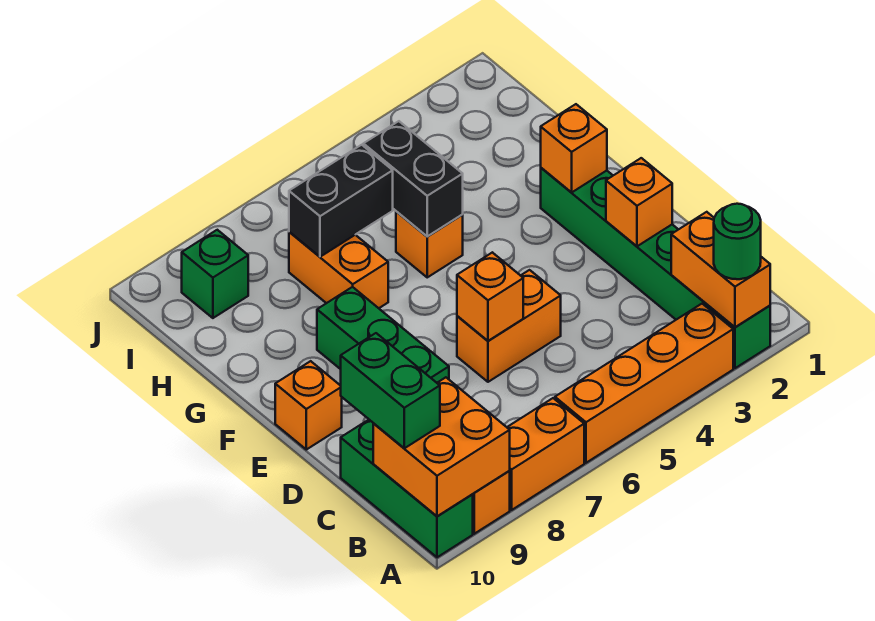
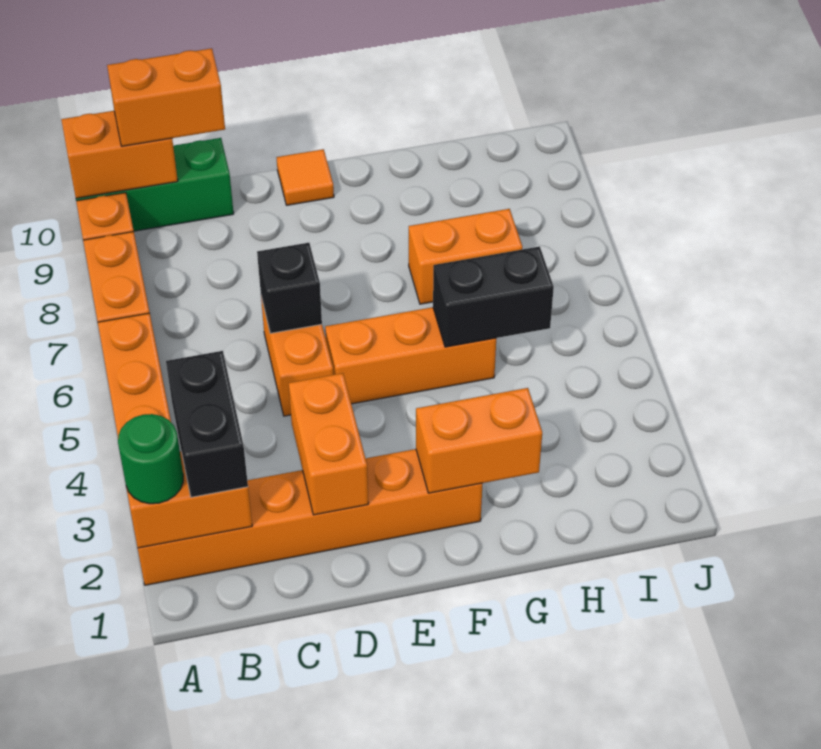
green brick A2:F2 level 1 -> orange brick A2:F2 level 1
orange brick A9:B10 level 2 -> orange brick A10:B10 level 2
green brick B10:C10 level 3 -> orange brick B10:C10 level 3
orange brick D2 level 2 -> orange brick D2:D3 level 2
orange brick D6 level 2 -> black brick D6 level 2
green brick D8:F8 level 1 -> none
orange brick E10 level 1 -> orange tile E10 level 1
orange brick F2 level 2 -> orange brick F2:G2 level 2
orange brick G5 level 1 -> orange brick E5:G5 level 1
black brick H6:H7 level 2 -> black brick B2:B3 level 3
green brick I9 level 1 -> none

